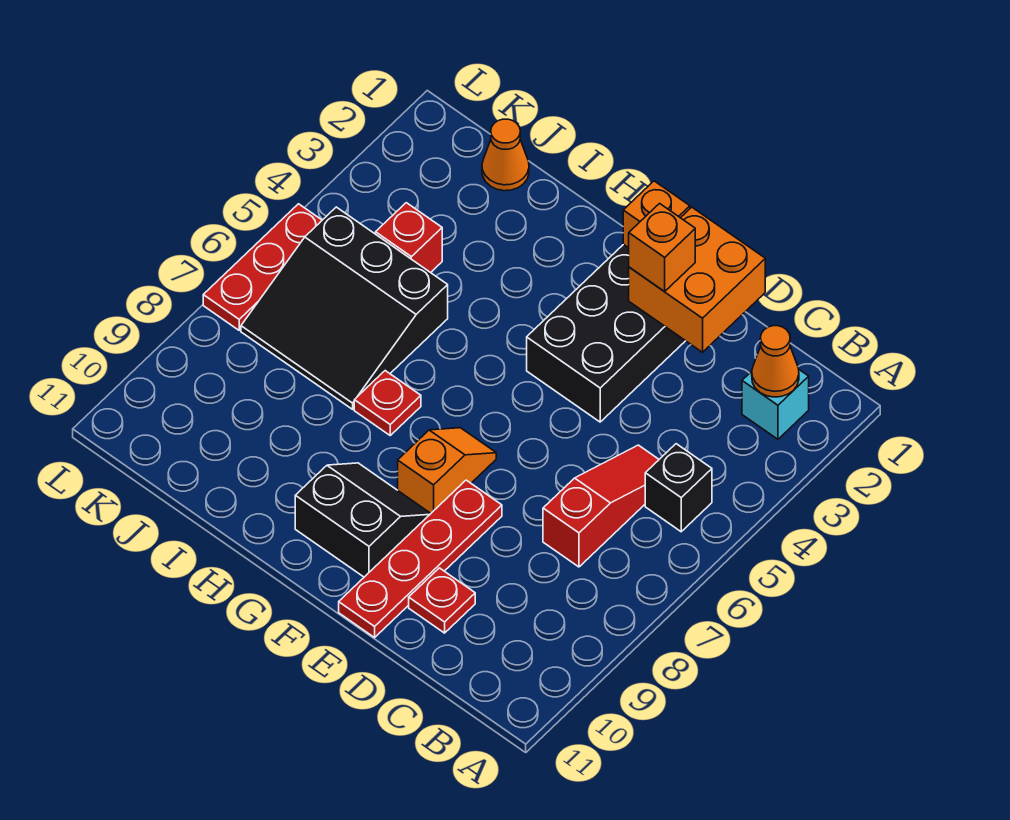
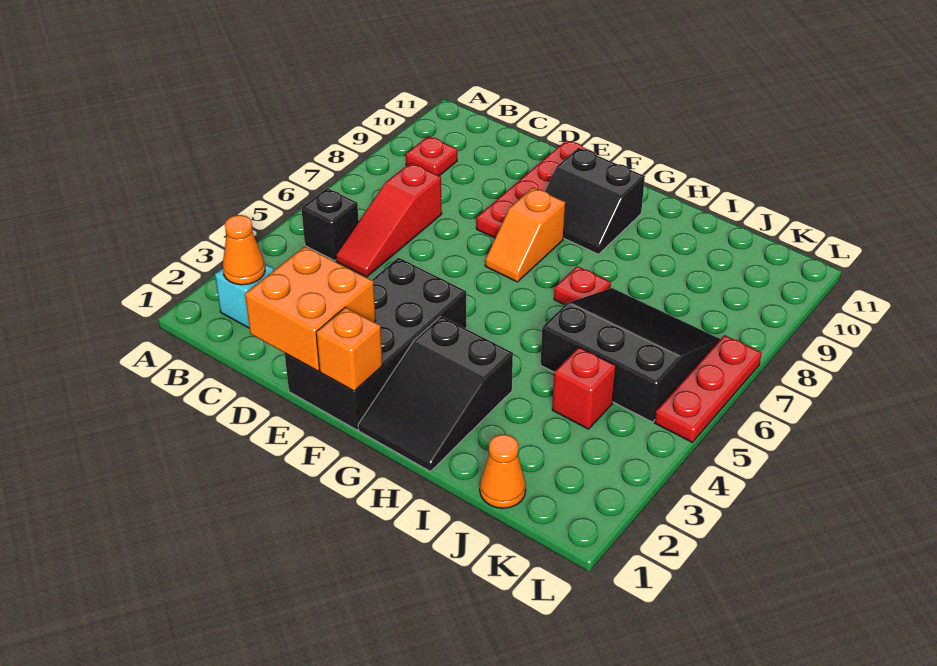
red plate D10 level 1 -> red plate B9 level 1
orange brick E2 level 3 -> none
none -> black slope G1:H3 level 1 top 3

